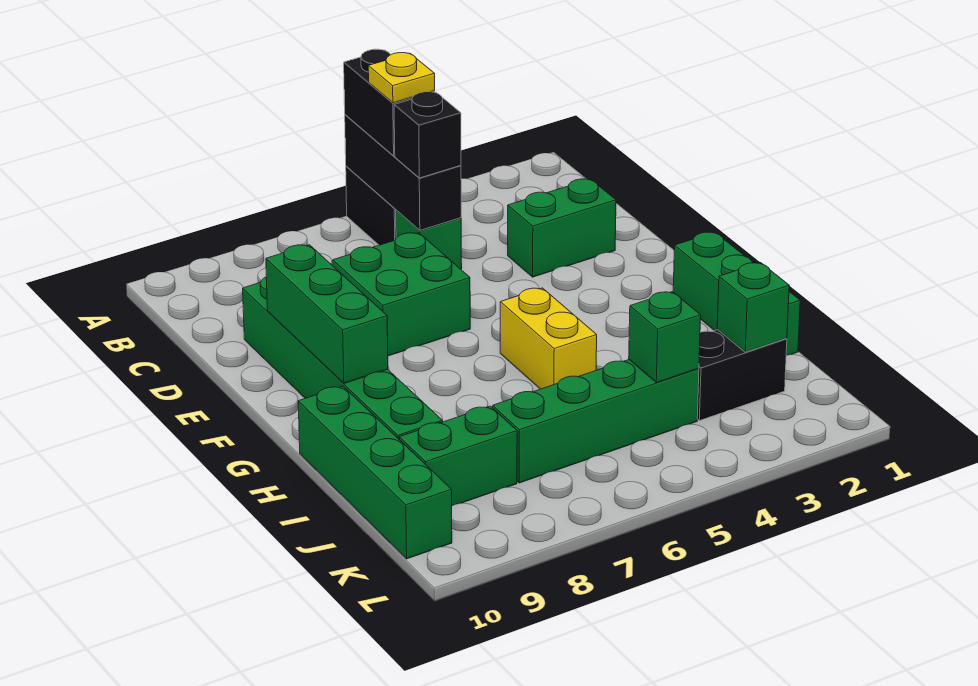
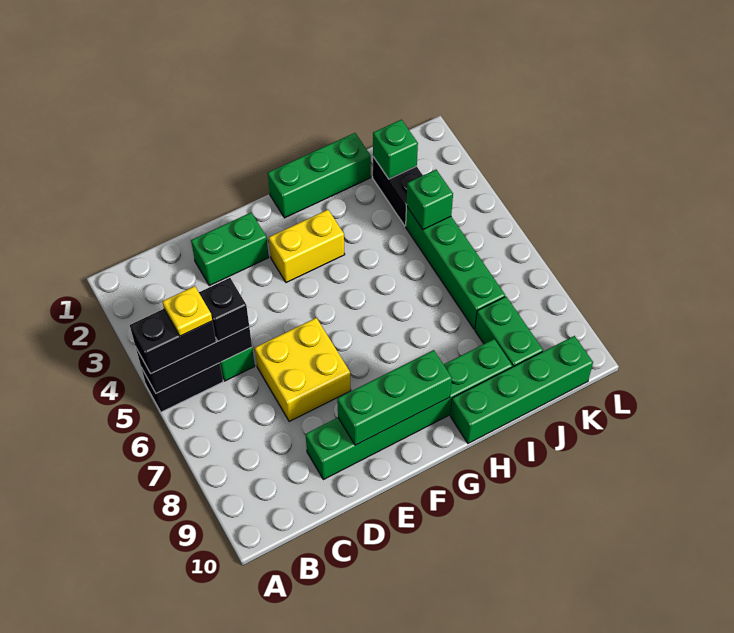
green brick D2:D3 level 1 -> green brick D2:E2 level 1
green brick D6:E7 level 1 -> yellow brick D6:E7 level 1
yellow brick G5:H5 level 1 -> yellow brick F3:G3 level 1

